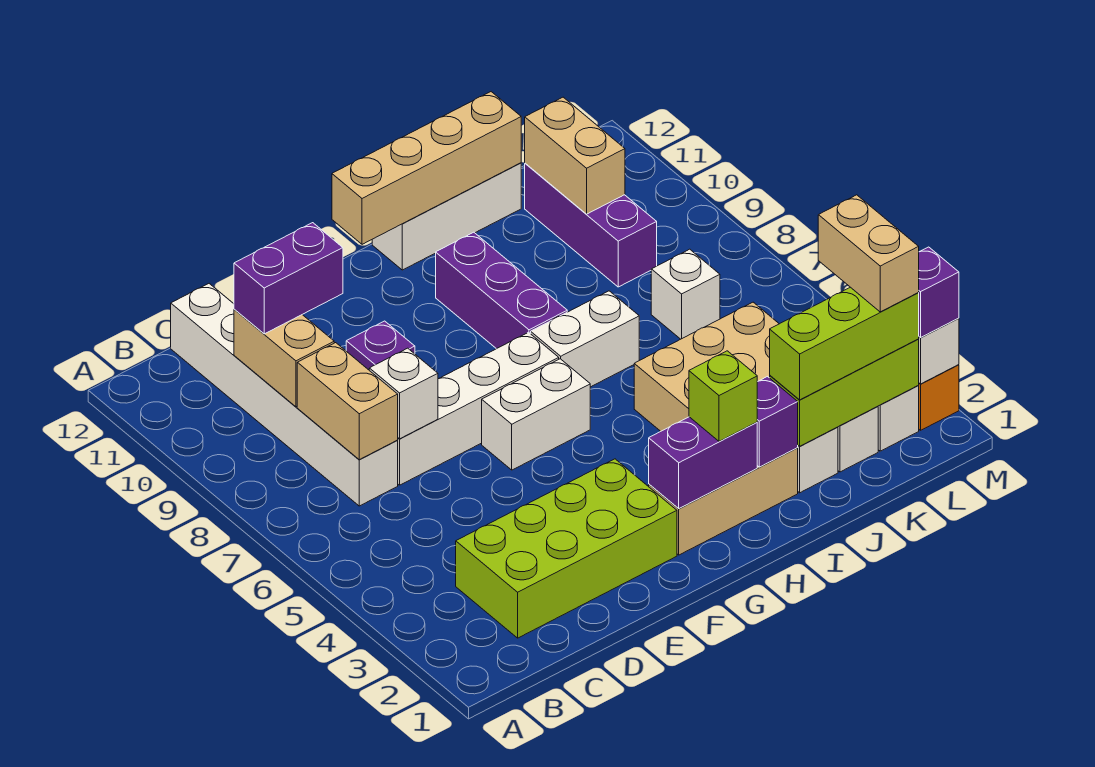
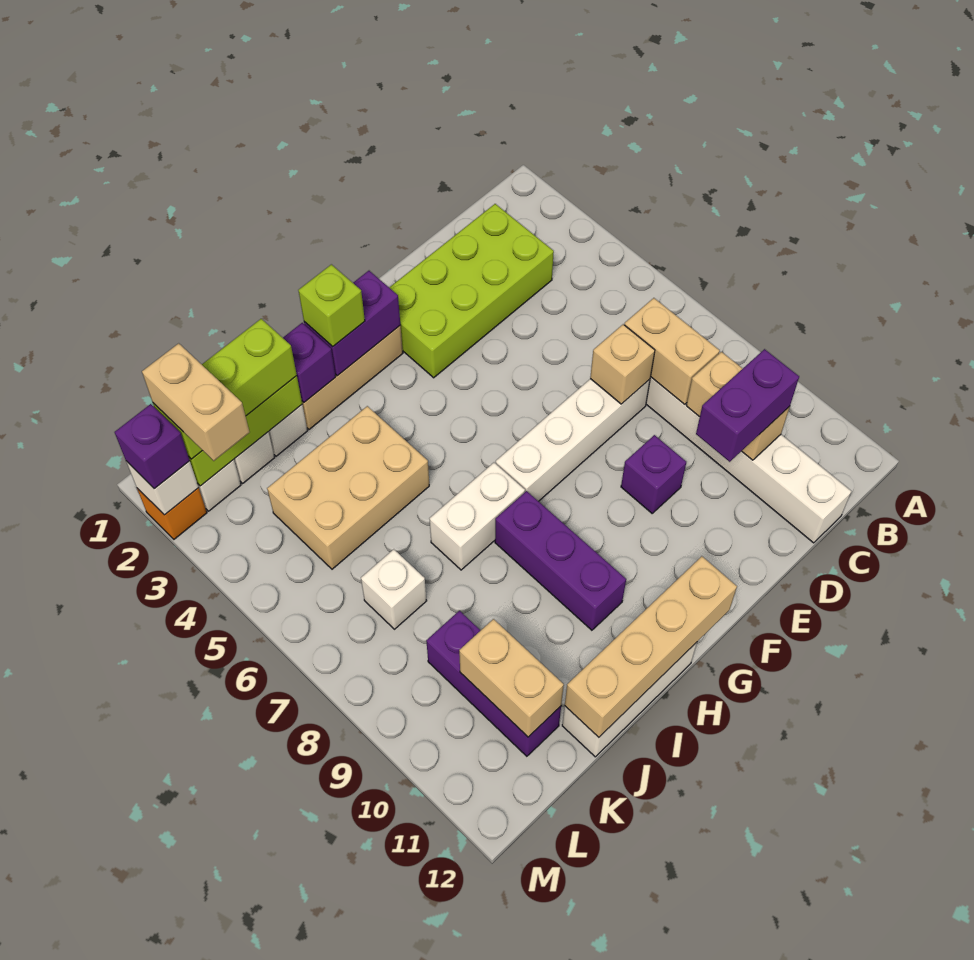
white brick D7 level 2 -> tan brick D7 level 2
white brick F6:G6 level 1 -> none

